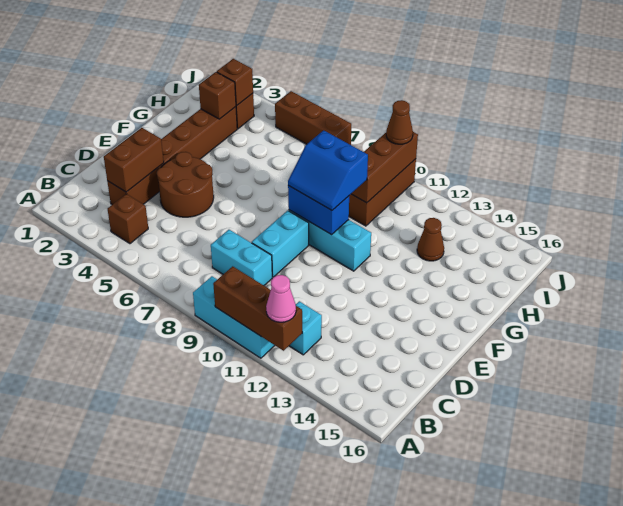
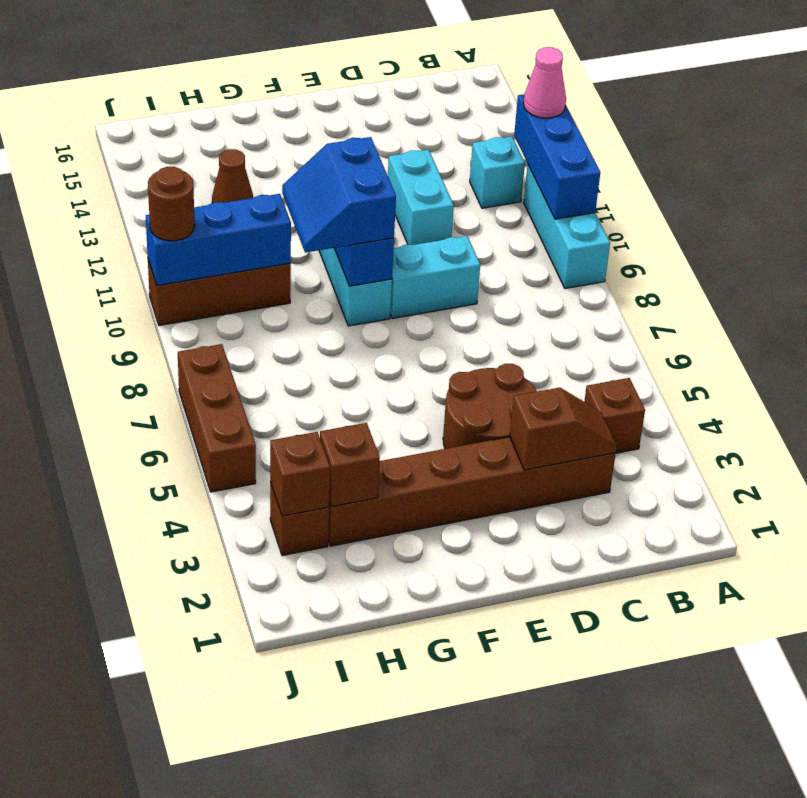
brown brick A10:A12 level 2 -> blue brick A10:A12 level 2
brown brick C3:D3 level 2 -> brown slope C3:D3 level 2 top D
cyan brick C8:C9 level 1 -> cyan brick D11:D12 level 1
blue slope F9:G10 level 3 top G -> blue slope F9:G10 level 3 top F
brown brick H10:J10 level 2 -> blue brick H10:J10 level 2
brown cone J10 level 3 -> brown round brick J10 level 3

